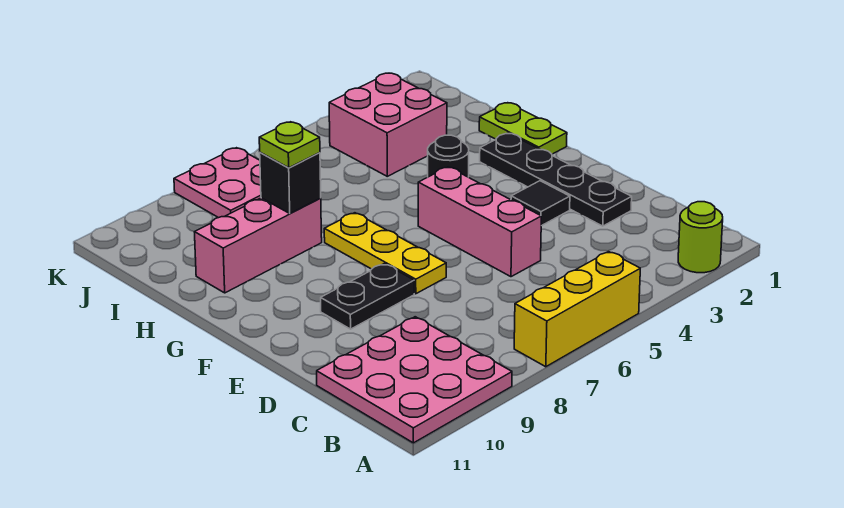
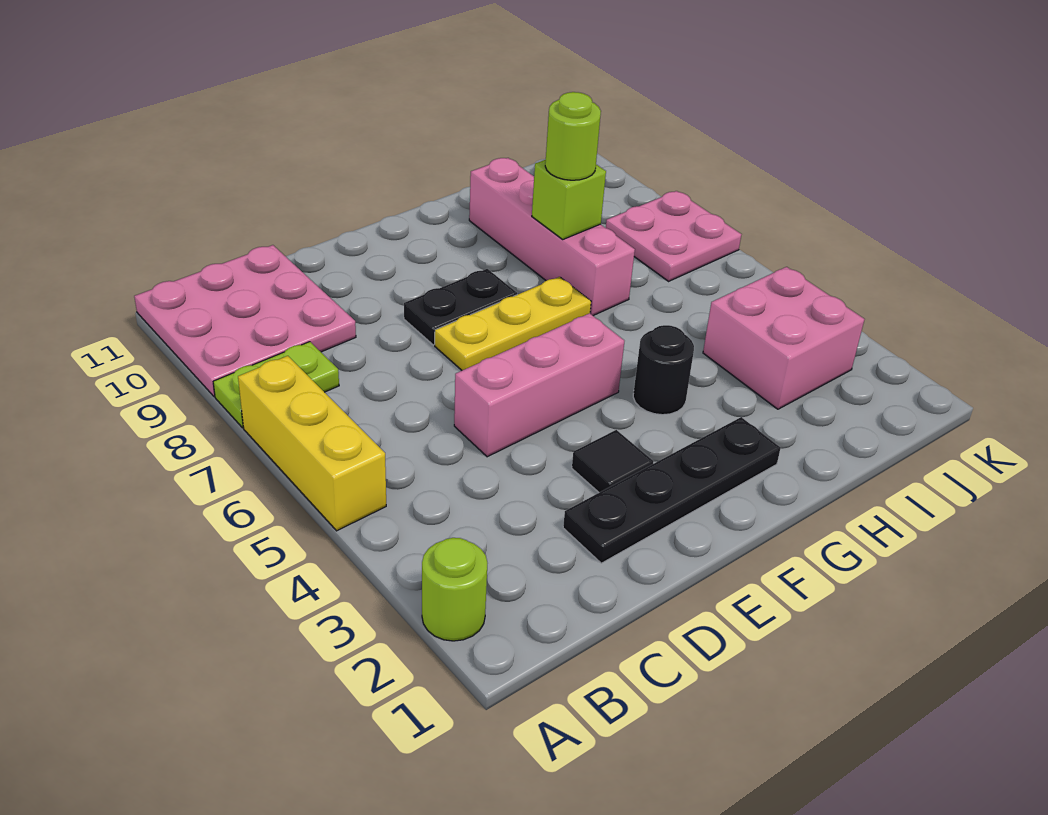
black plate E8:E9 level 1 -> black plate E8:F8 level 1
lime plate G1:H1 level 1 -> lime plate A8:B8 level 1
pink brick H8:H10 level 1 -> pink brick H7:H10 level 1
black brick H8 level 2 -> lime brick H8 level 2
lime plate H8 level 3 -> lime round brick H8 level 3

